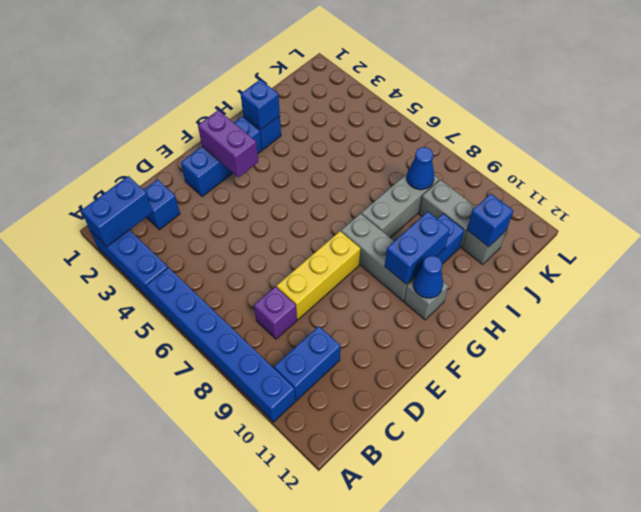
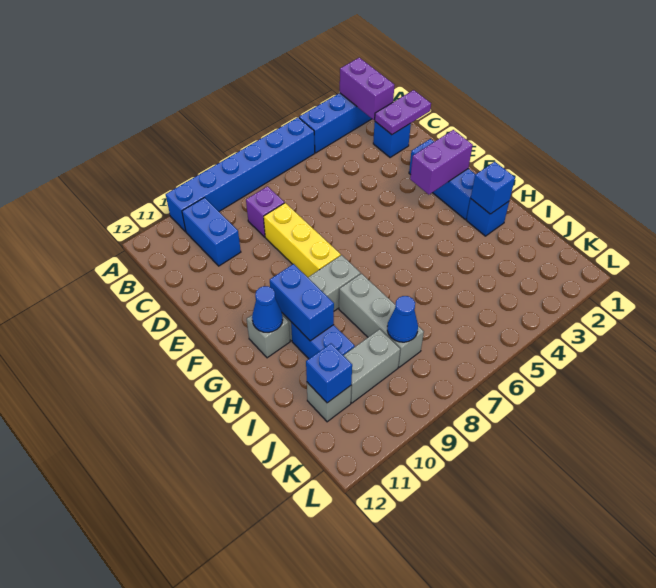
blue brick A2:B2 level 2 -> purple brick A2:B2 level 2
none -> purple plate C1:C2 level 2

